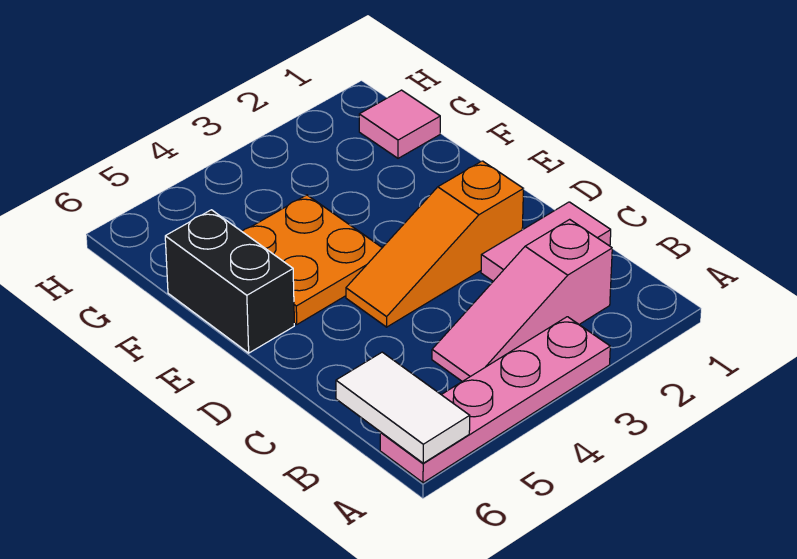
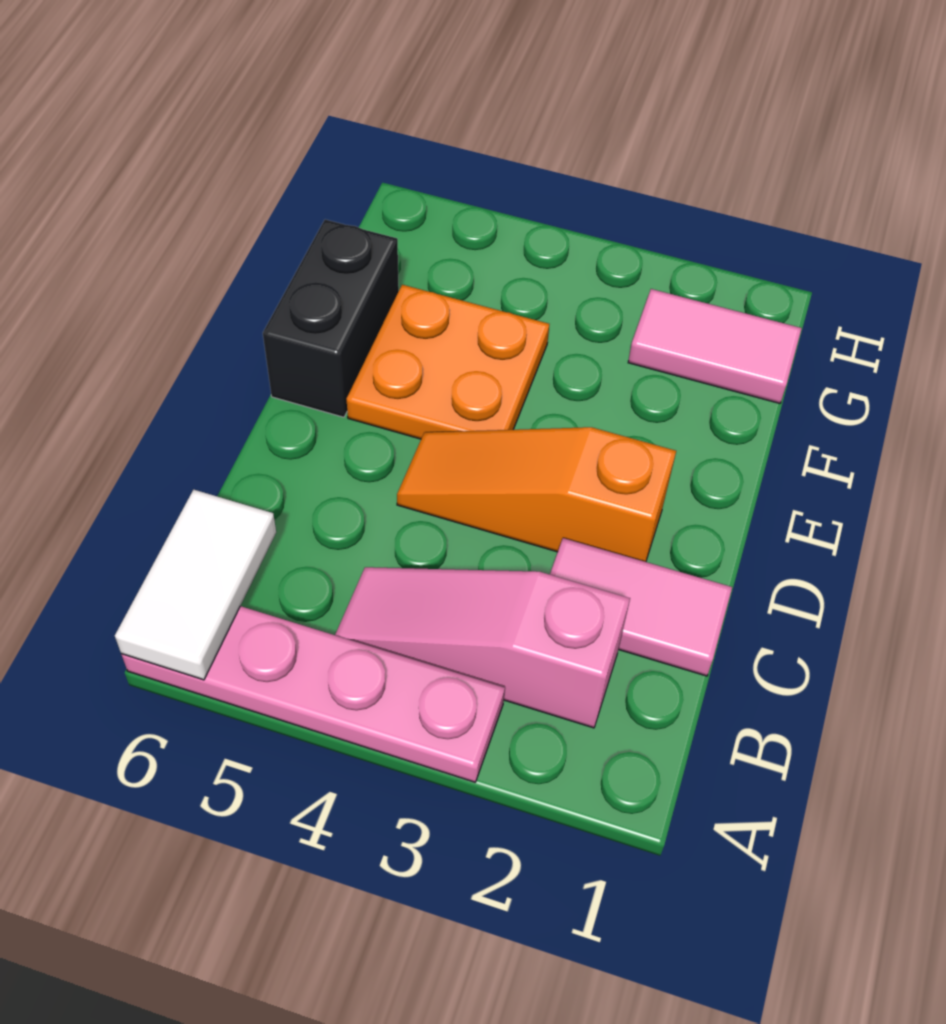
pink tile G1 level 1 -> pink tile G1:G2 level 1

